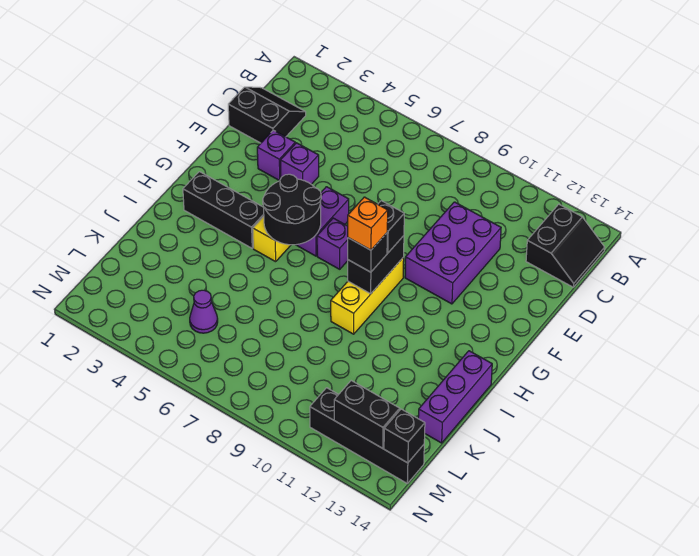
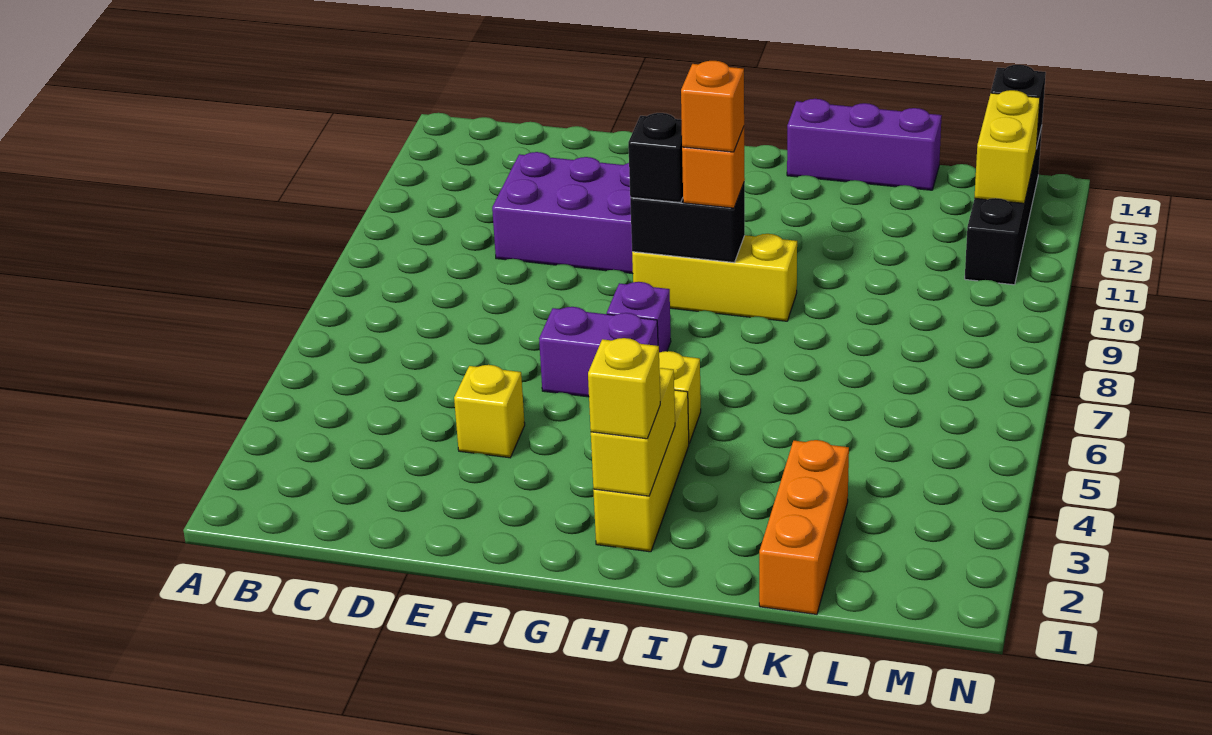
black slope B13:C14 level 1 top 13 -> none
black slope C1:D2 level 1 top D -> none
purple brick E3 level 1 -> none
purple brick E4 level 1 -> yellow brick E4 level 1
black round brick G5:H6 level 2 -> none
black brick H2:H4 level 1 -> yellow brick H2:H4 level 1
none -> yellow brick H2:H3 level 2
none -> yellow brick H2 level 3
black brick H9 level 3 -> orange brick H9 level 3
none -> orange brick K1:K3 level 1
purple cone L5 level 1 -> none
black brick M12:M13 level 2 -> yellow brick M12:M13 level 2

